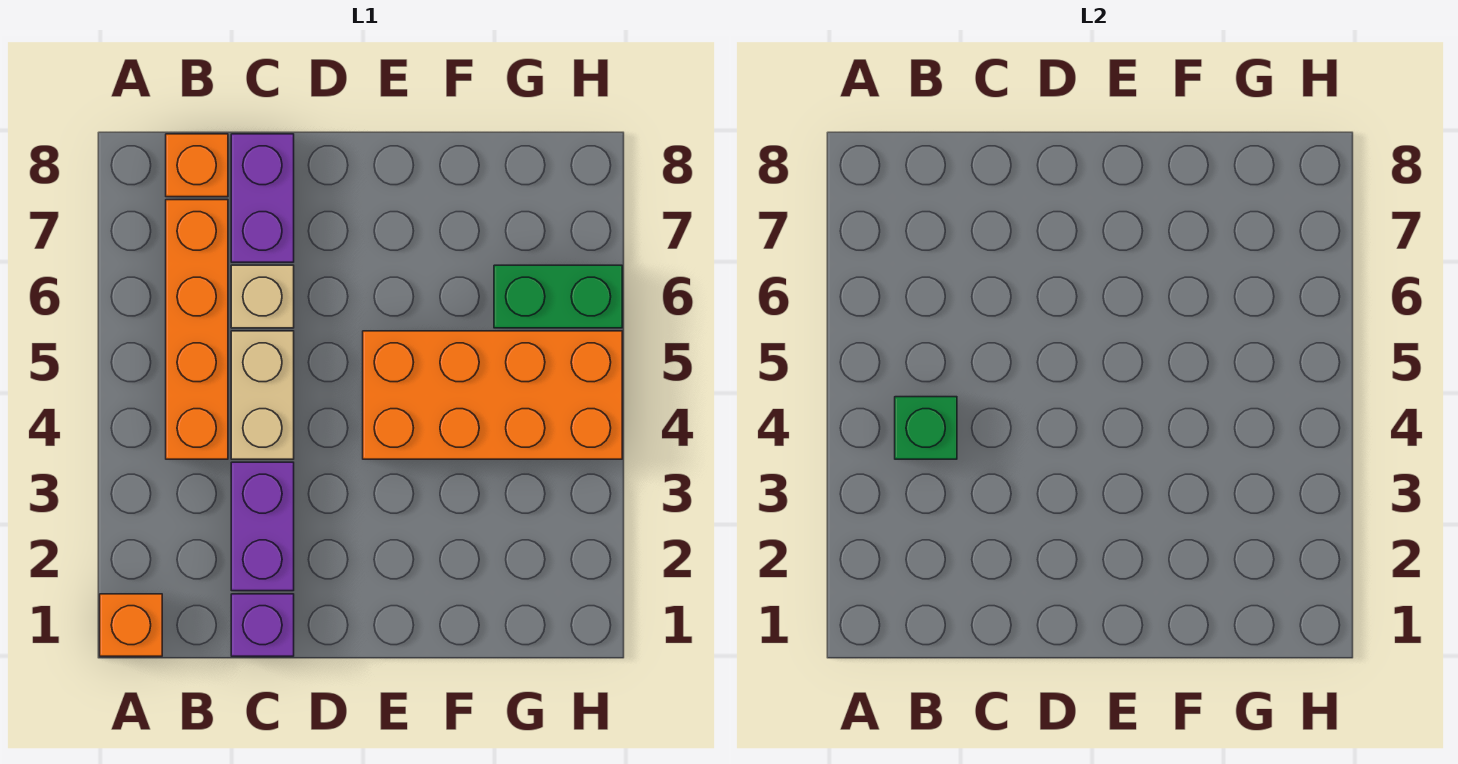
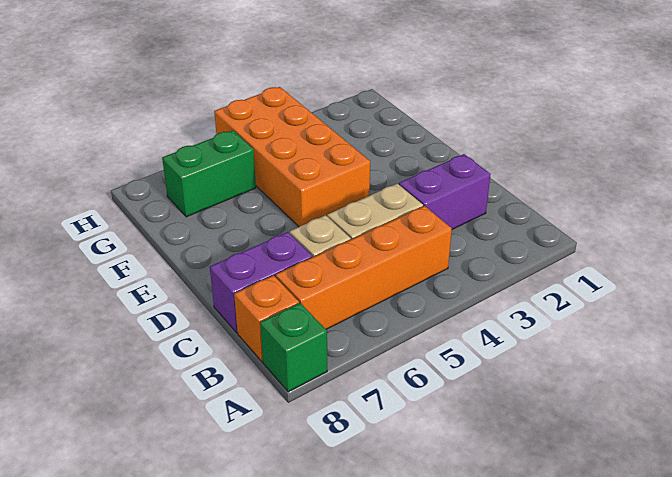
orange brick A1 level 1 -> none
green brick B4 level 2 -> green brick A8 level 1
purple brick C1 level 1 -> none
green brick G6:H6 level 1 -> green brick G6:G7 level 1

